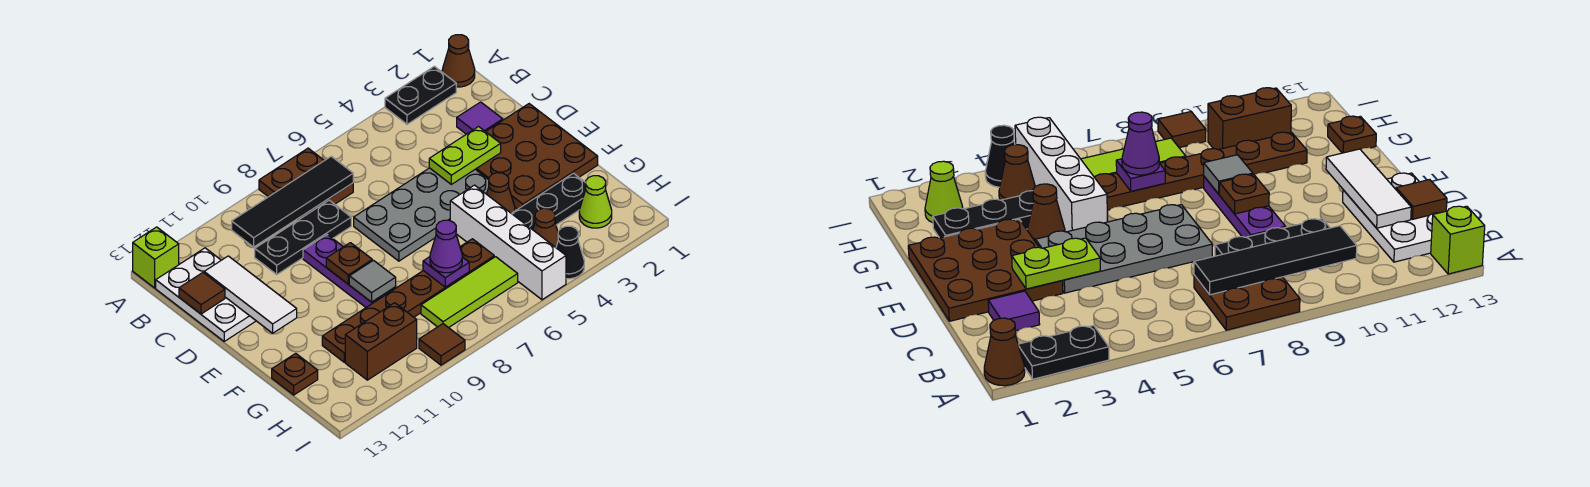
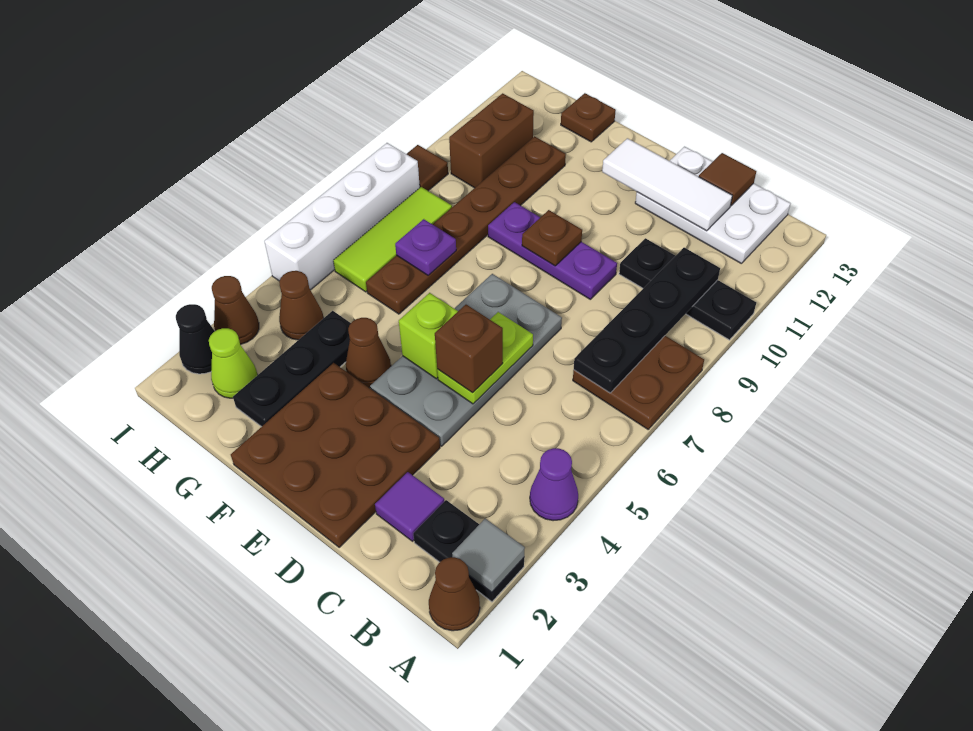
black plate A2:A3 level 1 -> black plate A2:B2 level 1
lime brick A13 level 1 -> lime brick E5 level 2
black tile B7:B10 level 2 -> black plate B7:B10 level 2
black plate C8:C10 level 1 -> black plate A10:C10 level 1
lime plate D3:D4 level 2 -> lime plate D5:D6 level 2
none -> brown brick D5 level 3
white brick F5:I5 level 1 -> white brick I5:I8 level 1
grey tile F9 level 2 -> grey tile A2 level 2
purple cone G7 level 3 -> purple cone A4 level 1
none -> brown cone I3 level 1
black cone I4 level 1 -> black cone I2 level 1

